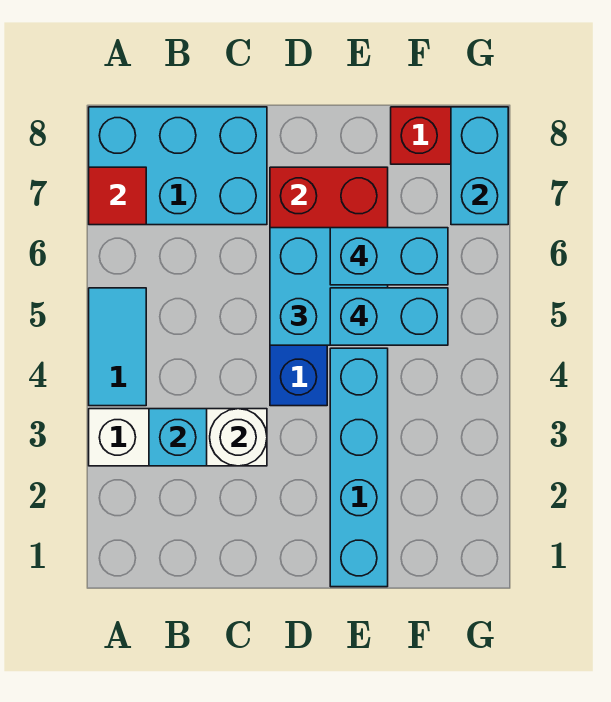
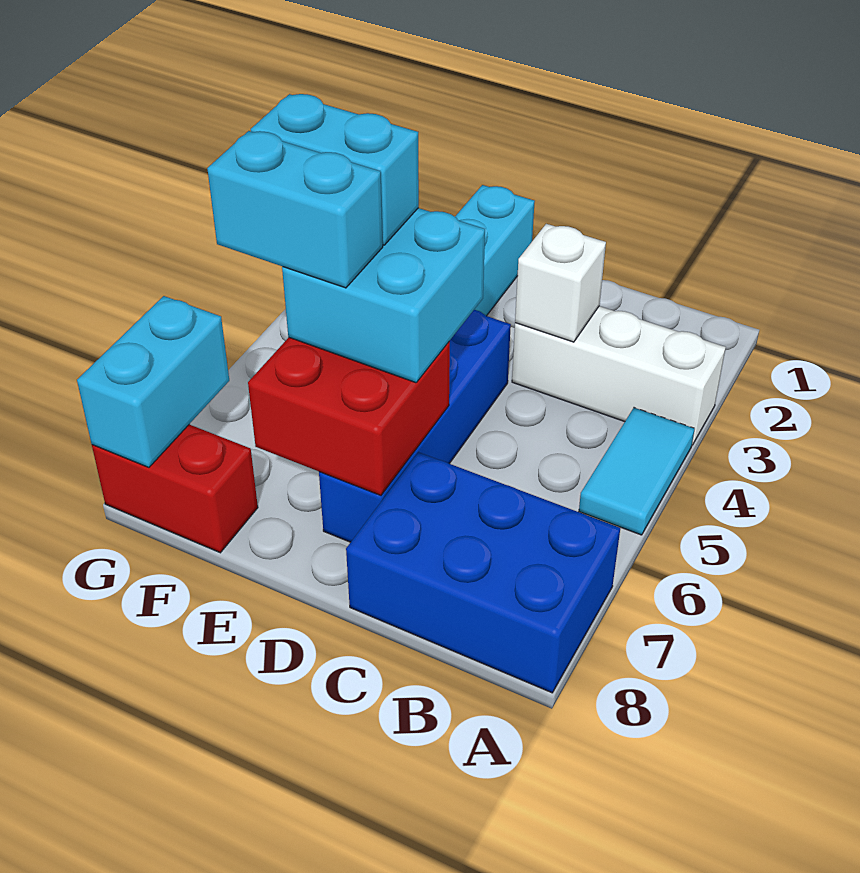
cyan brick A7:C8 level 1 -> blue brick A7:C8 level 1
red tile A7 level 2 -> none
cyan brick B3 level 2 -> none
white round brick C3 level 2 -> white brick C3 level 2

